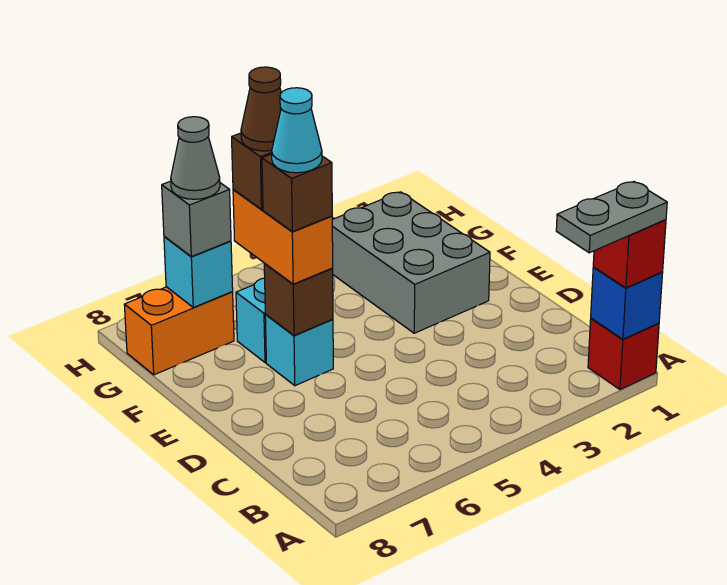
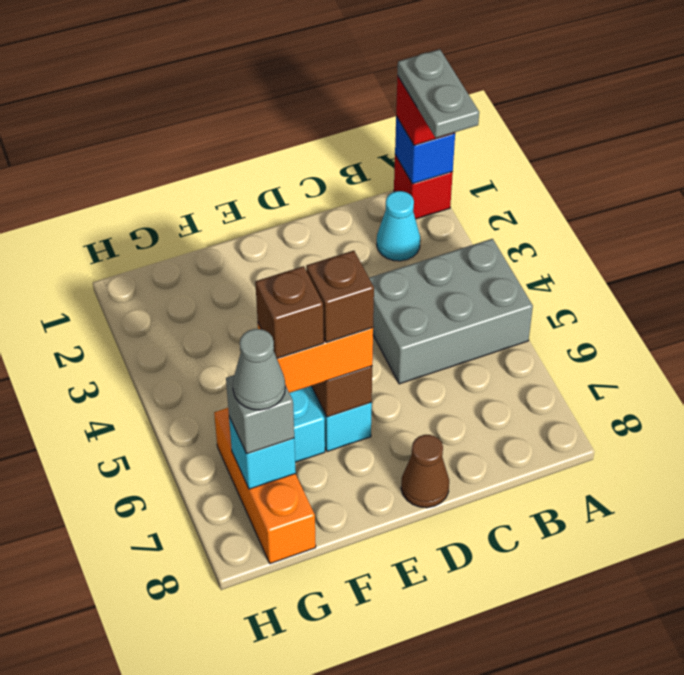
grey brick E2:G3 level 1 -> grey brick A4:C5 level 1
cyan cone E6 level 5 -> cyan cone B2 level 1
brown cone F6 level 5 -> brown cone D8 level 1
orange brick G7:G8 level 1 -> orange brick G6:G8 level 1

